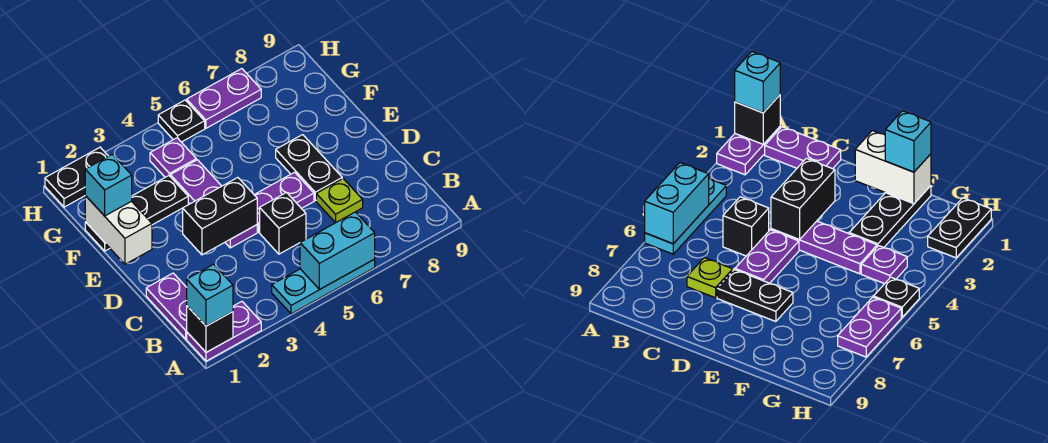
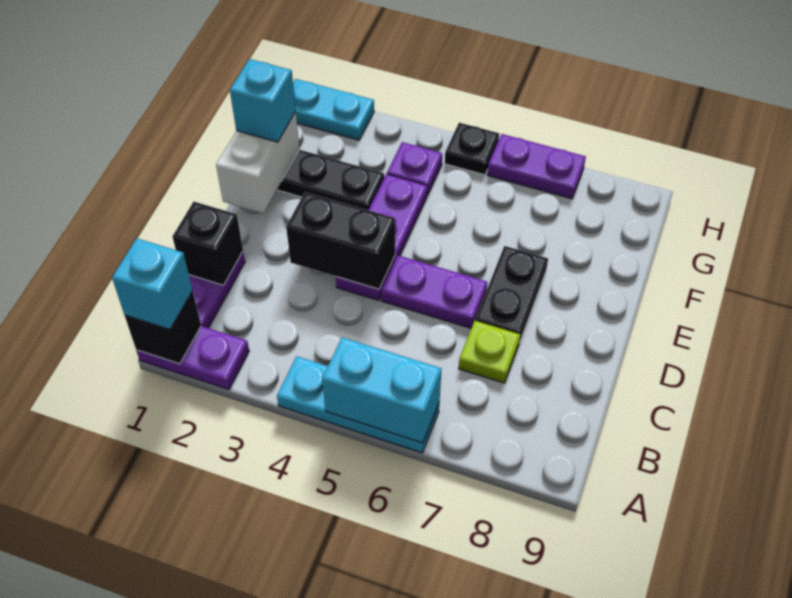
black brick C5 level 1 -> black brick C1 level 2
black plate H1:H2 level 1 -> cyan plate H1:H2 level 1

